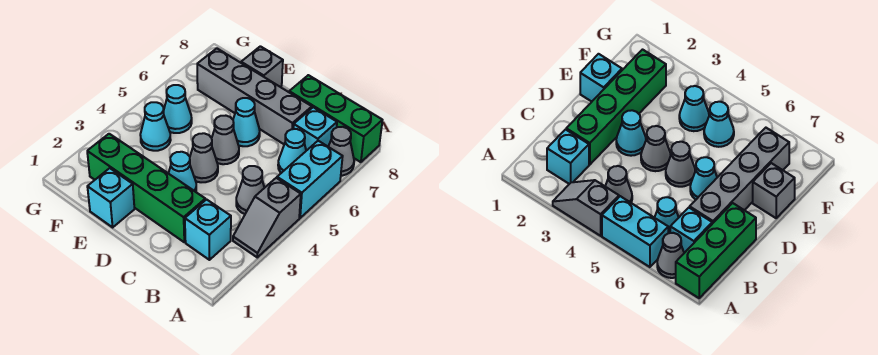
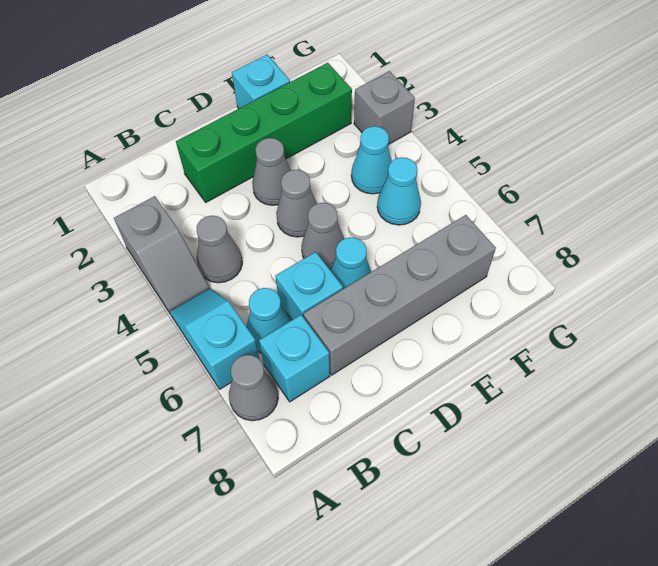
grey slope A3:A4 level 1 top 4 -> grey slope A3:A4 level 1 top 3
cyan brick A5:A6 level 1 -> cyan slope A5:A6 level 1 top 6
green brick A8:C8 level 1 -> none
cyan brick B2 level 1 -> cyan brick C6 level 1
cyan cone D3 level 1 -> grey cone D3 level 1
grey brick E8 level 1 -> grey brick G3 level 1

